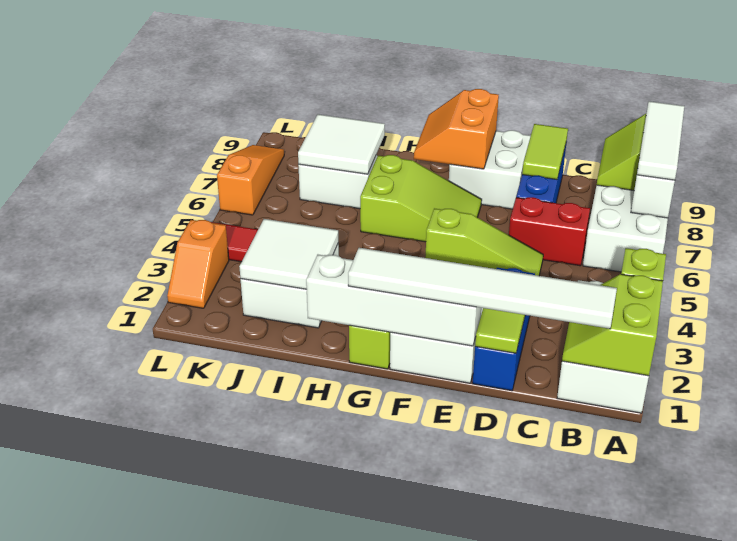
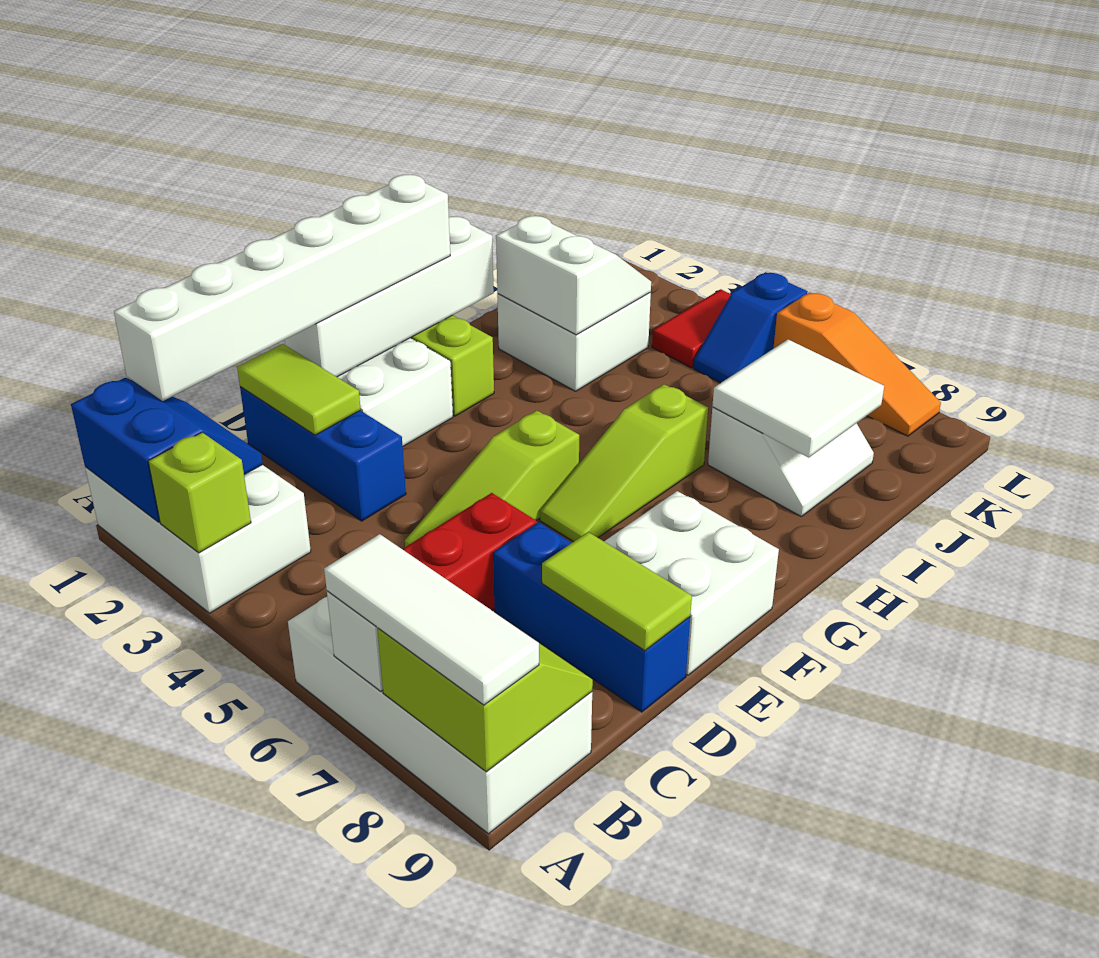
lime slope A1:B2 level 2 top A -> blue slope A1:B2 level 2 top A
white tile B1:G1 level 3 -> white brick B1:G1 level 3
lime slope F6:H7 level 1 top H -> lime slope F6:H6 level 1 top H
orange slope F8:G9 level 2 top F -> none
white tile I2:J3 level 2 -> white slope I2:J3 level 2 top I
none -> blue slope K5:L5 level 1 top L
orange slope L2:L3 level 1 top 3 -> none

